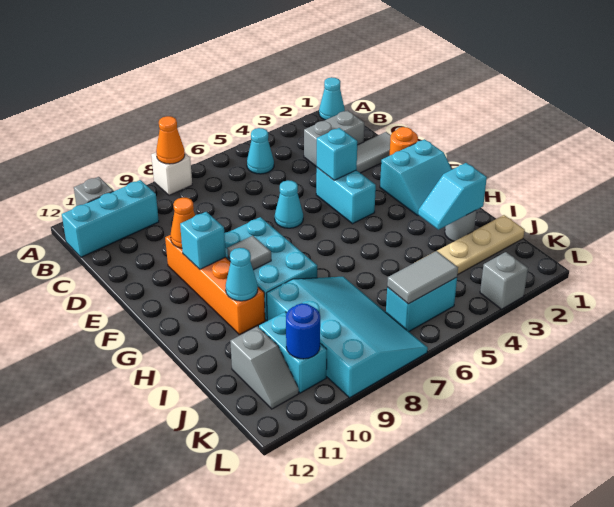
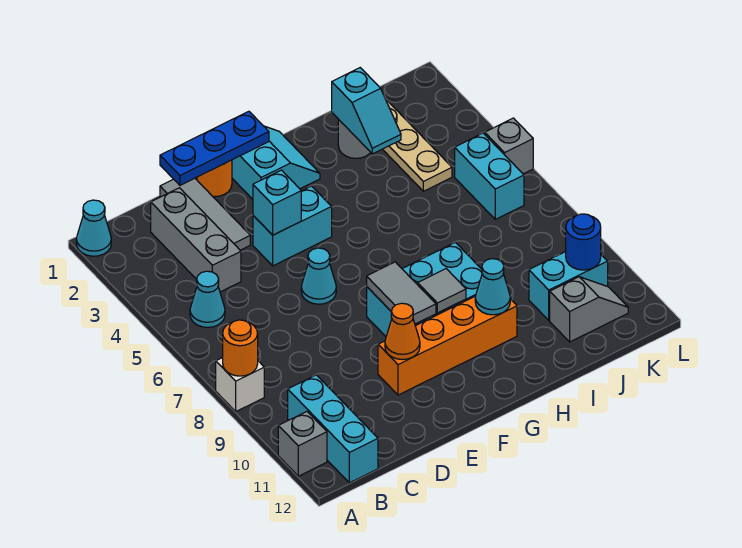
orange cone A8 level 2 -> orange round brick A8 level 2
grey brick C2:C3 level 1 -> grey brick C2:C4 level 1
none -> blue plate D1:F1 level 2
cyan brick F10 level 2 -> none
cyan slope I7:L9 level 1 top 9 -> none
grey tile K5:K6 level 2 -> grey tile F8:F9 level 2
grey brick L3 level 1 -> grey brick L5 level 1

